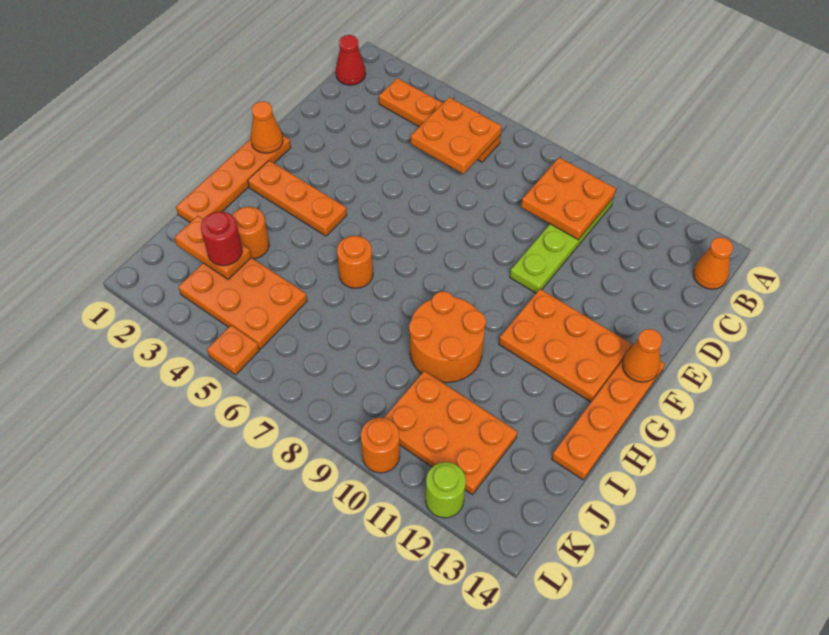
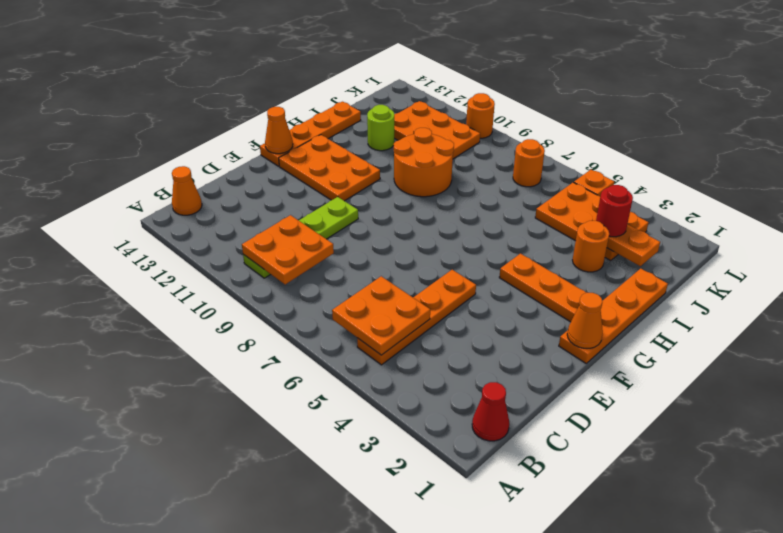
orange plate B3:B6 level 1 -> orange plate B5:E5 level 1
orange round brick H6 level 1 -> orange round brick K7 level 1
lime round brick L12 level 1 -> lime round brick I12 level 1

